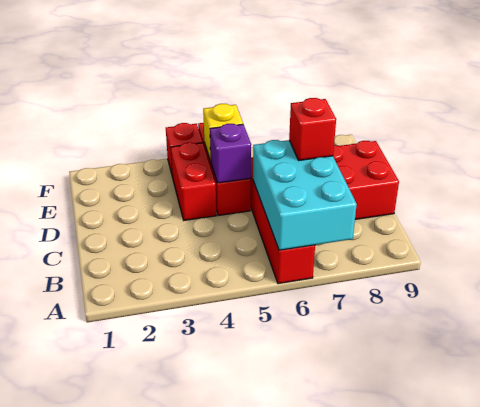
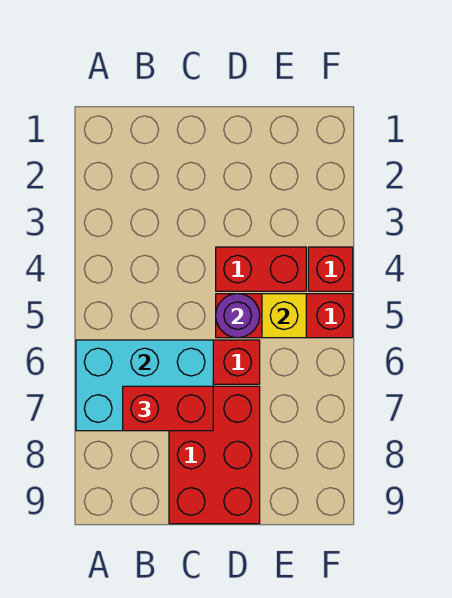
red brick C7 level 3 -> red brick B7:C7 level 3
purple brick D5 level 2 -> purple round brick D5 level 2

